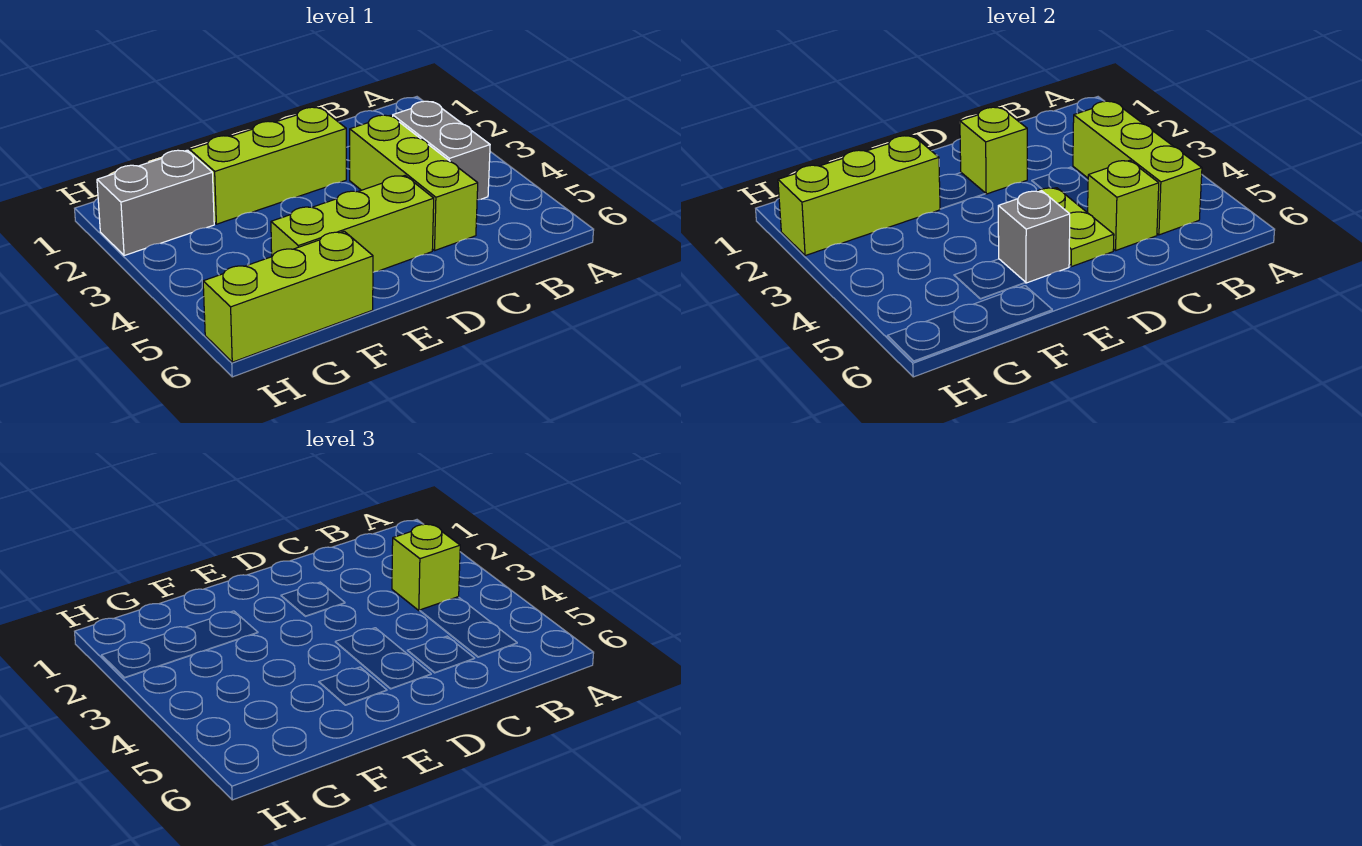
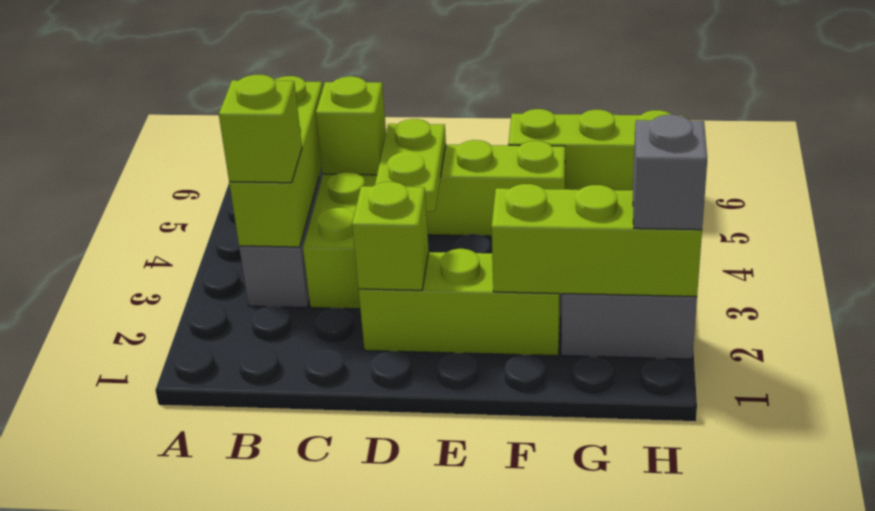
grey brick E5 level 2 -> grey brick H2 level 3

